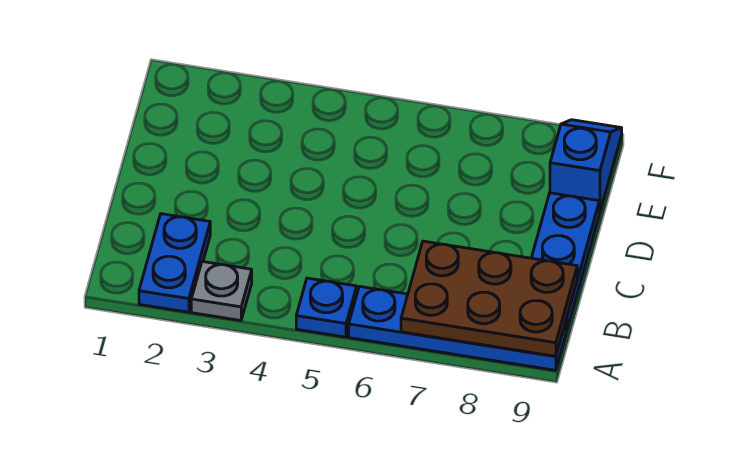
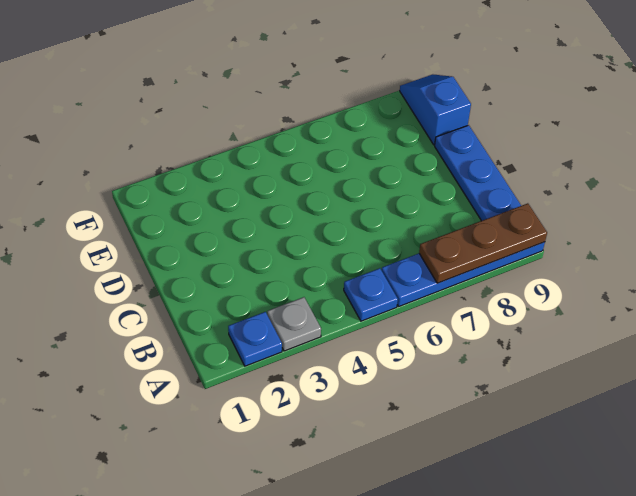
blue plate A2:B2 level 1 -> blue plate A2 level 1
brown plate A7:B9 level 2 -> brown plate A7:A9 level 2

